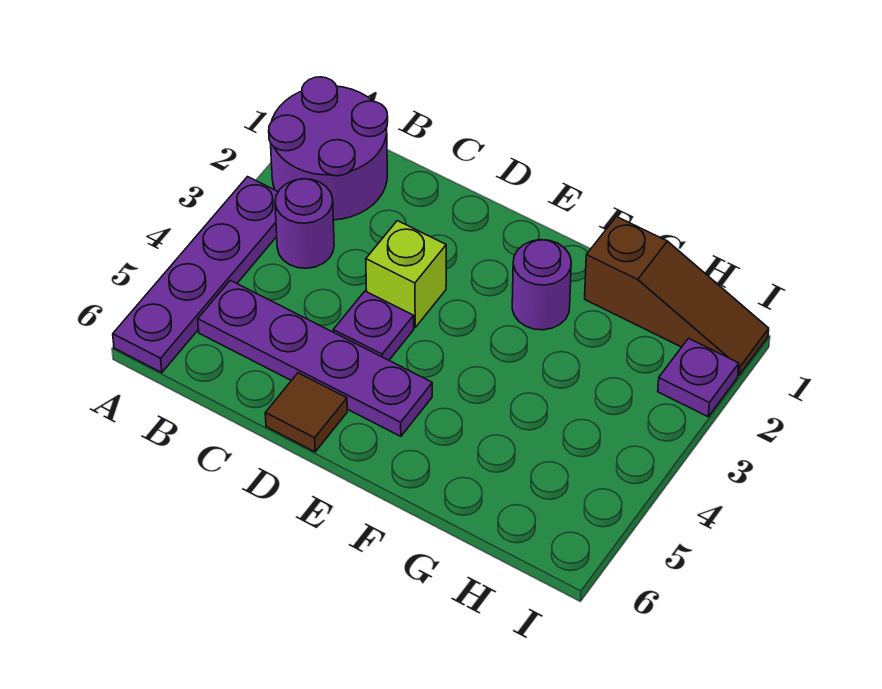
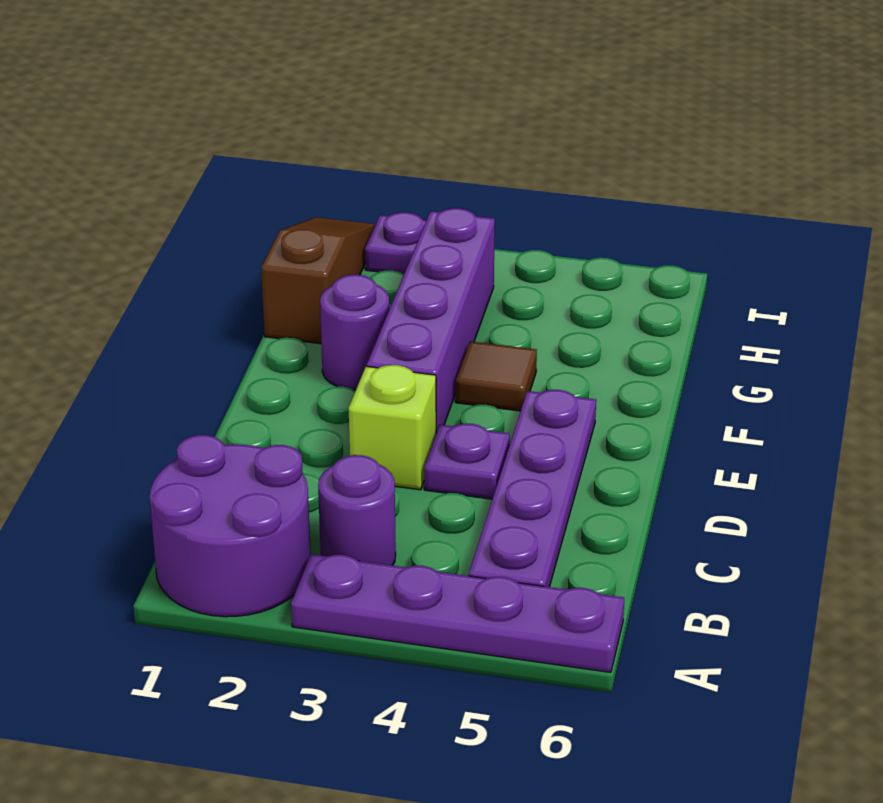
brown tile D6 level 1 -> brown tile F4 level 1
none -> purple brick E3:H3 level 1

